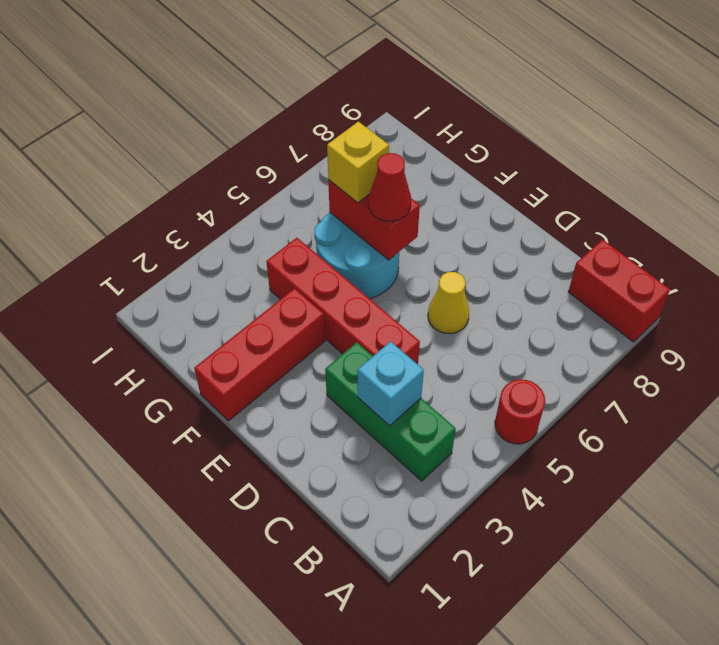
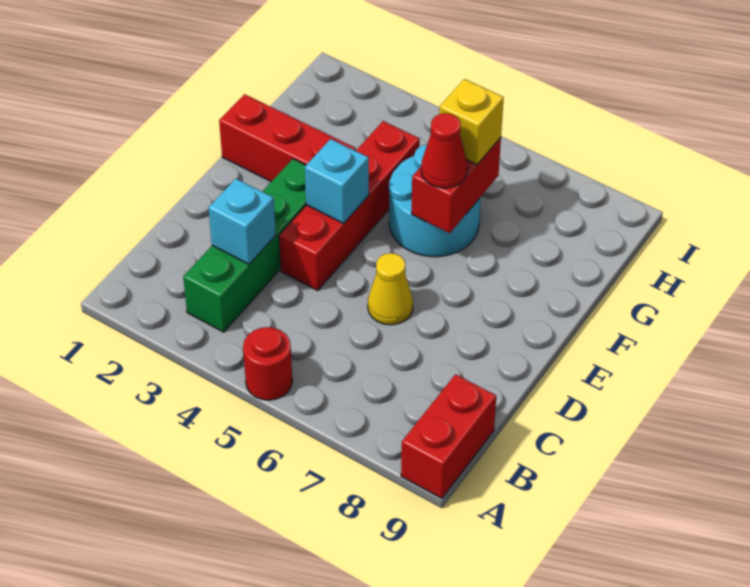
green brick B3:D3 level 1 -> green brick B3:E3 level 1
none -> cyan brick E4 level 2

